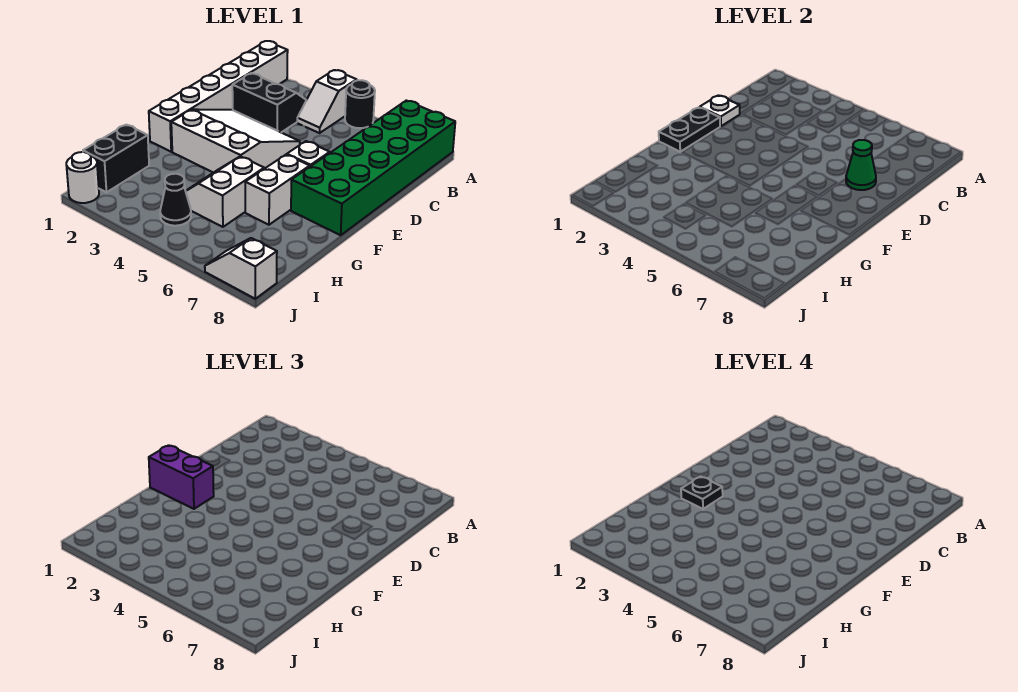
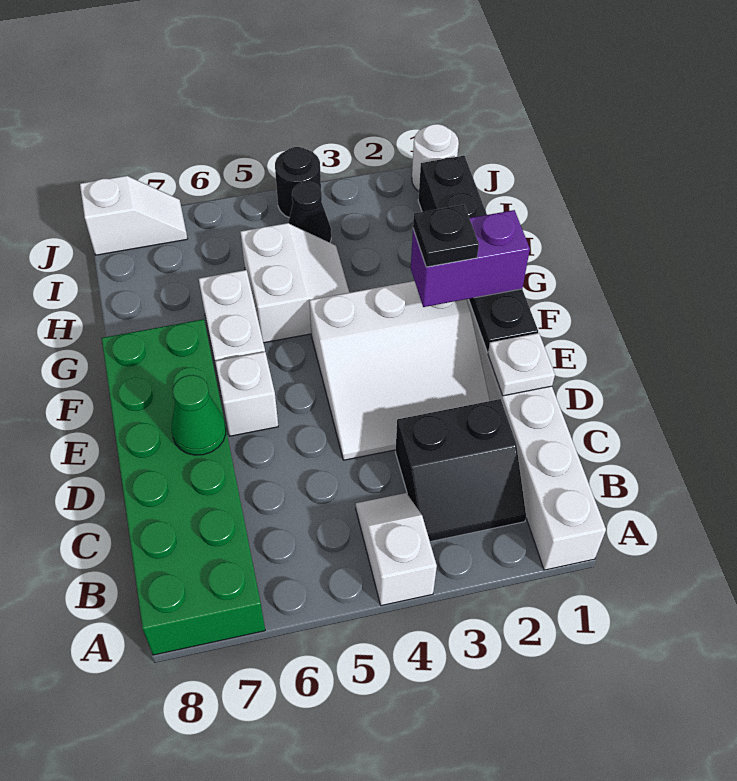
black round brick A5 level 1 -> black round brick J4 level 1

